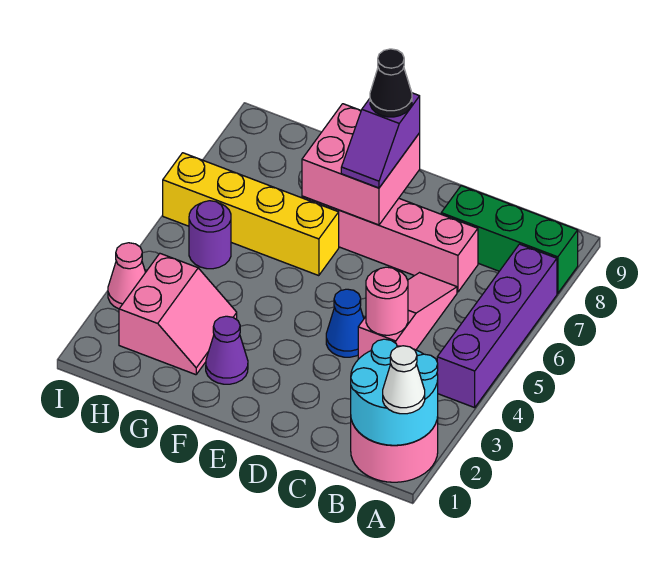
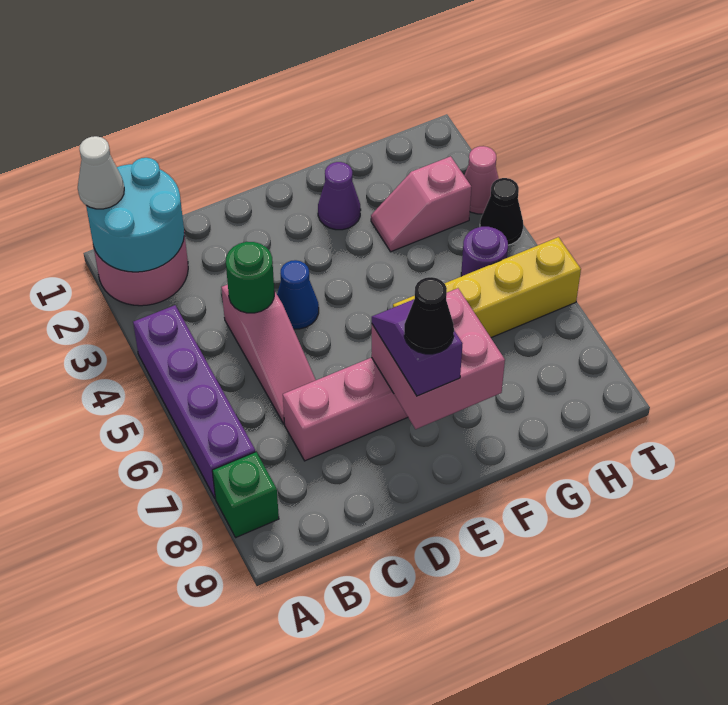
green brick A8:C8 level 1 -> green brick A8 level 1
pink round brick C4 level 2 -> green round brick C4 level 2
pink slope G2:H3 level 1 top H -> pink slope G3:H3 level 1 top H
none -> black cone I4 level 1

